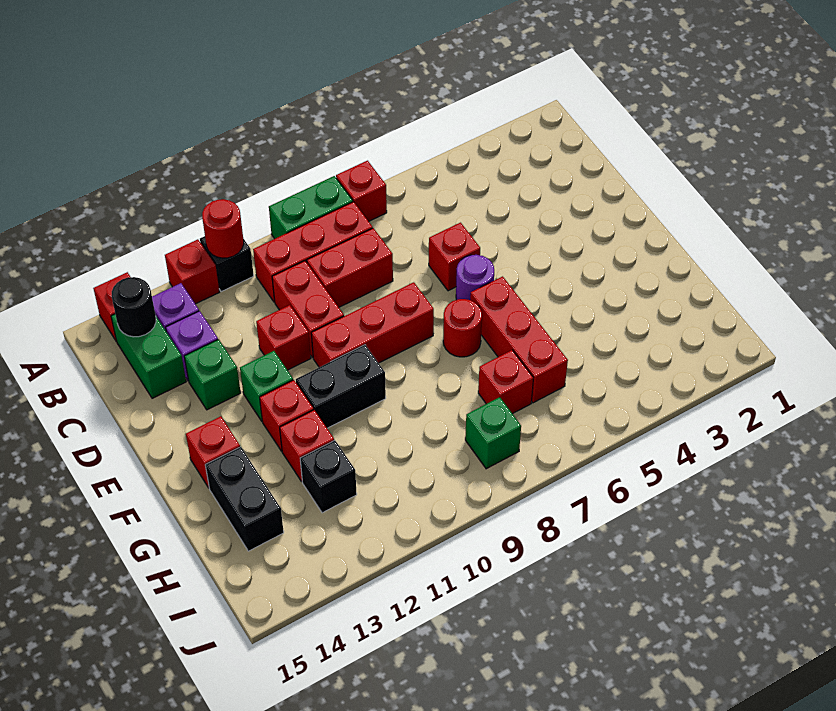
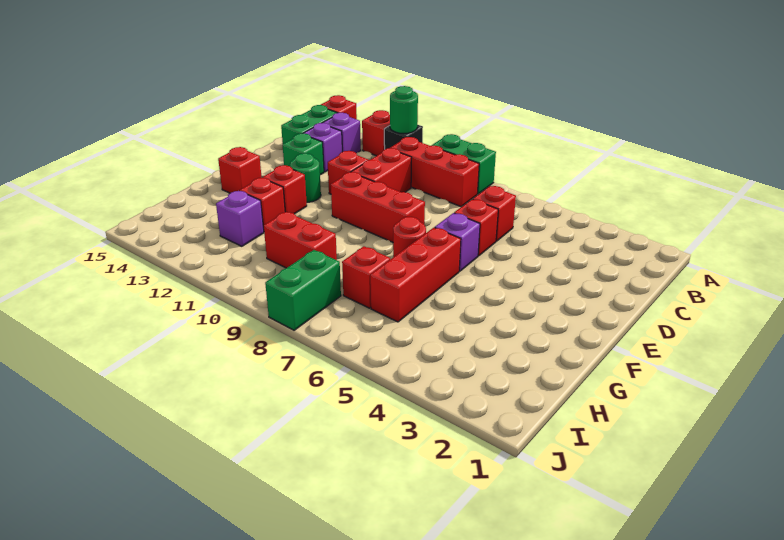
red brick A7 level 1 -> red brick C6 level 1
red round brick A11 level 2 -> green round brick A11 level 2
black round brick B14 level 2 -> none
red brick C8:C9 level 1 -> red brick H9:H10 level 1
purple round brick E6 level 1 -> purple brick E6 level 1
green brick E12 level 1 -> green round brick E12 level 1
black brick F10:F11 level 1 -> none
black brick G14:H14 level 1 -> none
black brick H12 level 1 -> purple brick H12 level 1
green brick I8 level 1 -> green brick I8:J8 level 1

